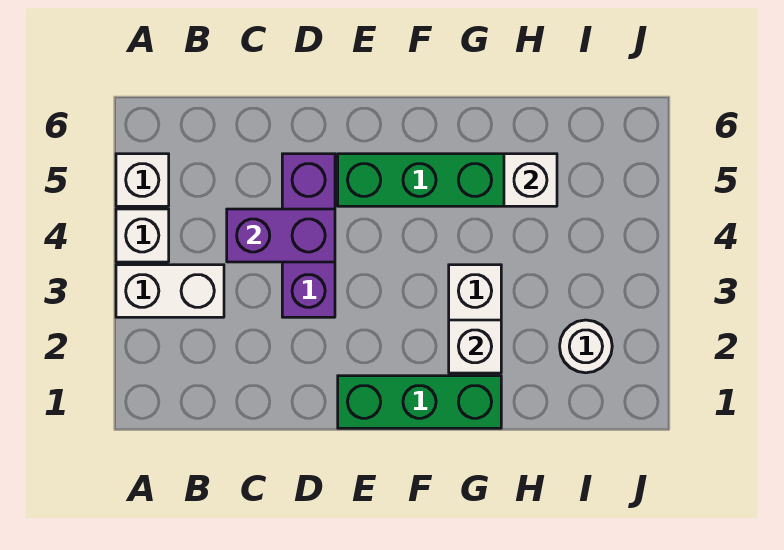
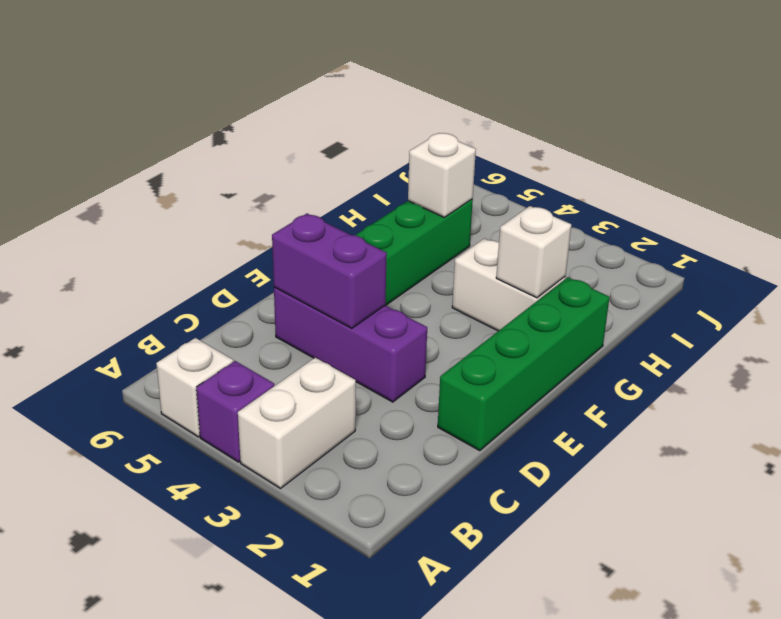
white brick A4 level 1 -> purple brick A4 level 1
purple brick C4:D4 level 2 -> purple brick D4:D5 level 2
green brick E1:G1 level 1 -> green brick D1:G1 level 1
white round brick I2 level 1 -> none

